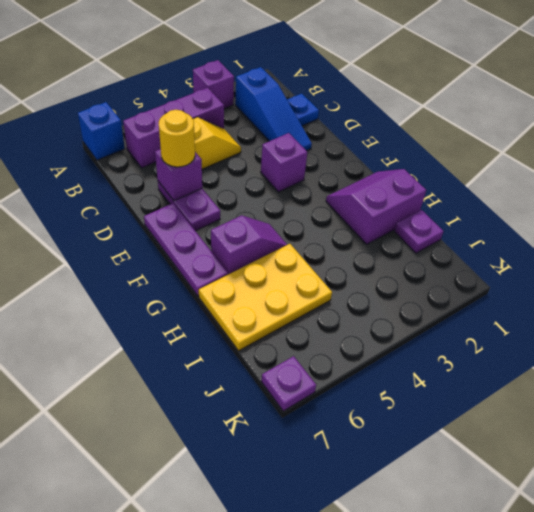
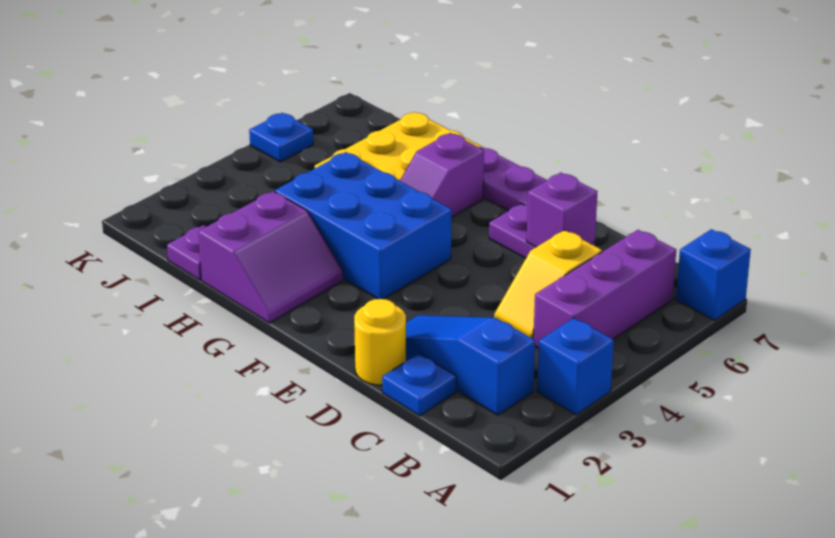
purple brick A3 level 1 -> blue brick A3 level 1
yellow round brick D6 level 3 -> yellow round brick D1 level 1
purple brick E3 level 1 -> none
none -> blue brick F3:H4 level 1
none -> blue plate K5 level 1
purple plate K7 level 1 -> none

